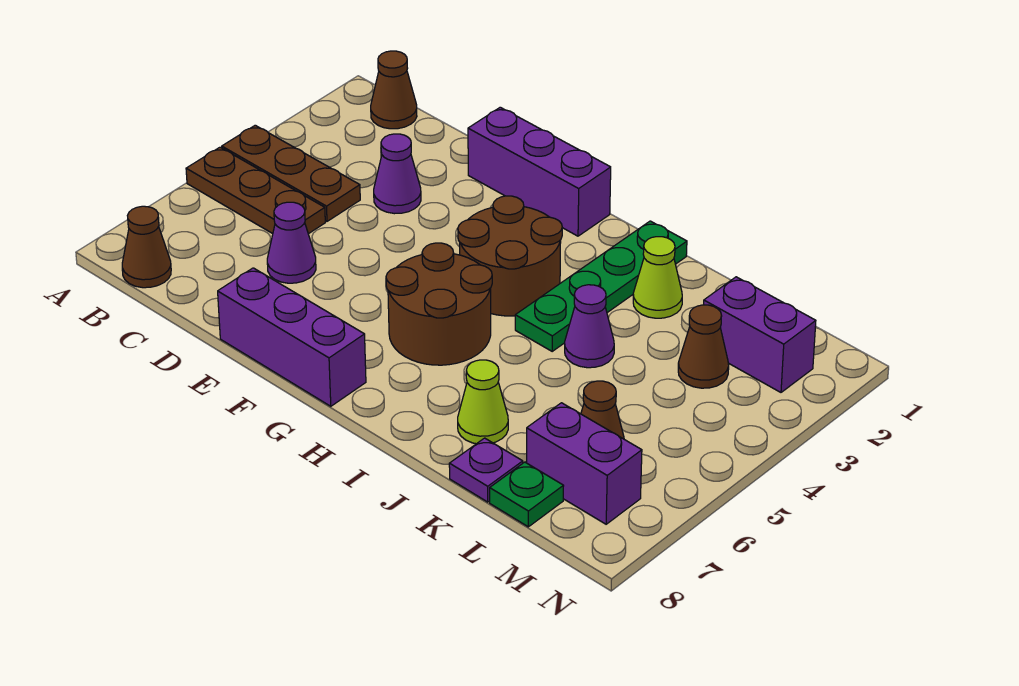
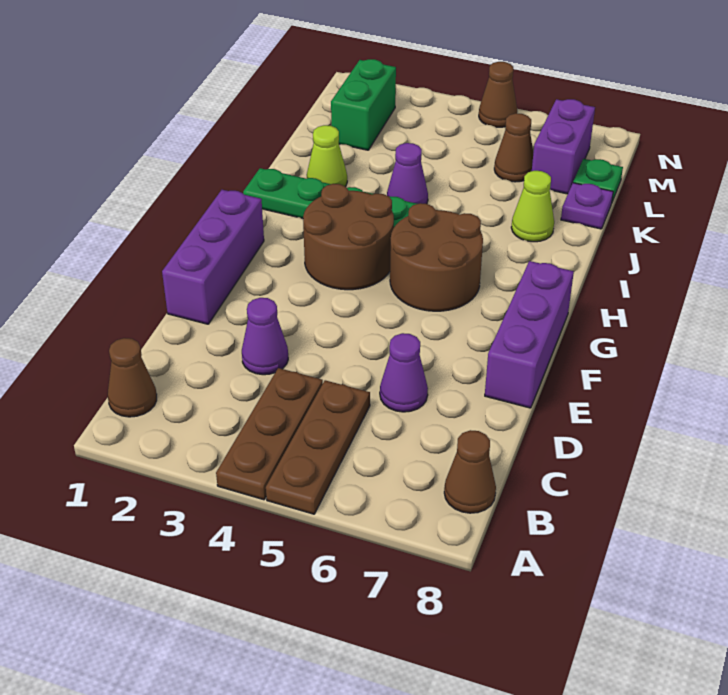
purple brick L2:M2 level 1 -> green brick L2:M2 level 1
brown cone L3 level 1 -> brown cone N5 level 1

